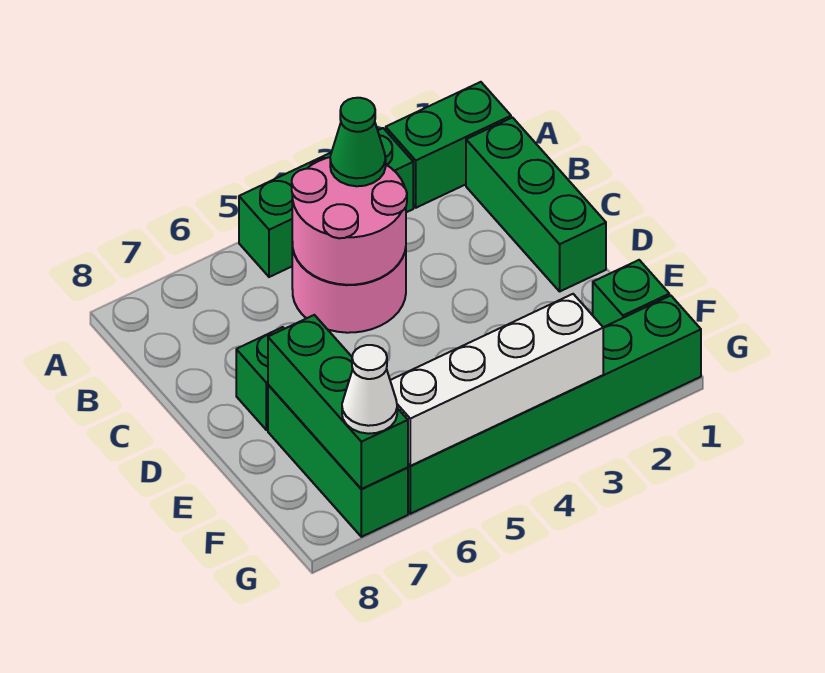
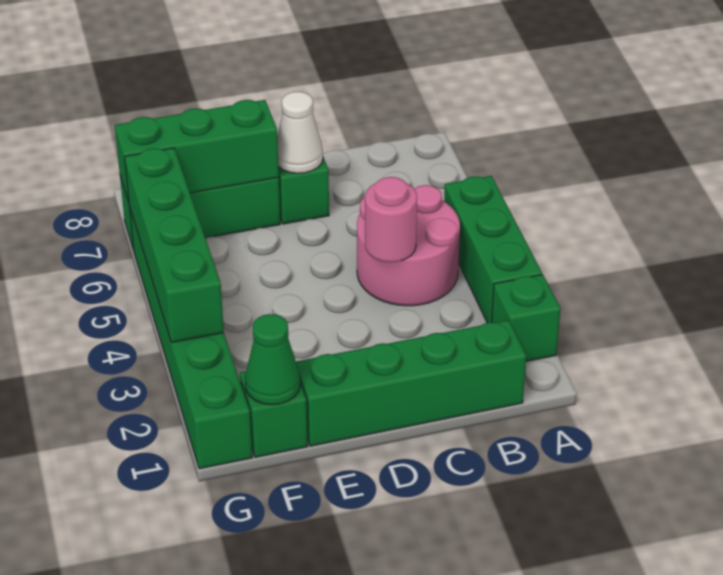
green brick A1:A2 level 1 -> green brick A2 level 1
green brick B1:D1 level 1 -> green brick B1:E1 level 1
pink round brick B4:C5 level 2 -> pink round brick C4 level 2
green cone B4 level 3 -> green cone F1 level 2
white brick G3:G6 level 2 -> green brick G3:G6 level 2
white cone G7 level 3 -> white cone D7 level 2

